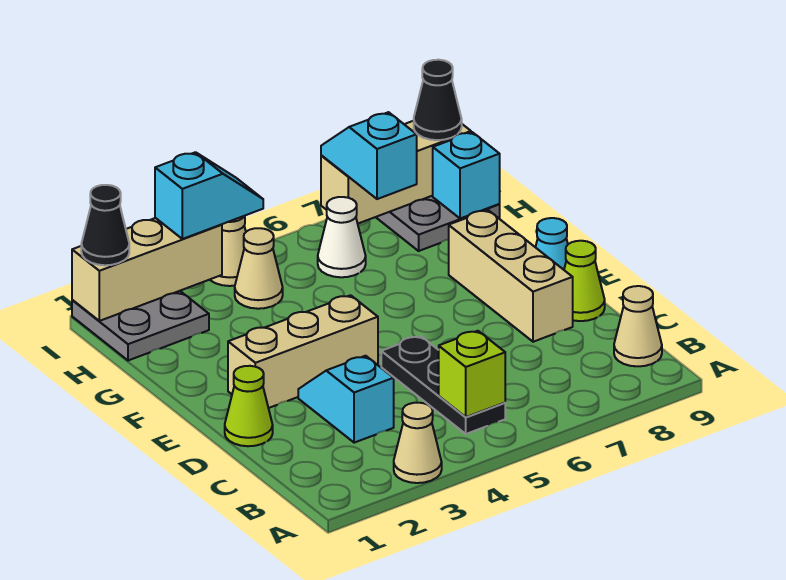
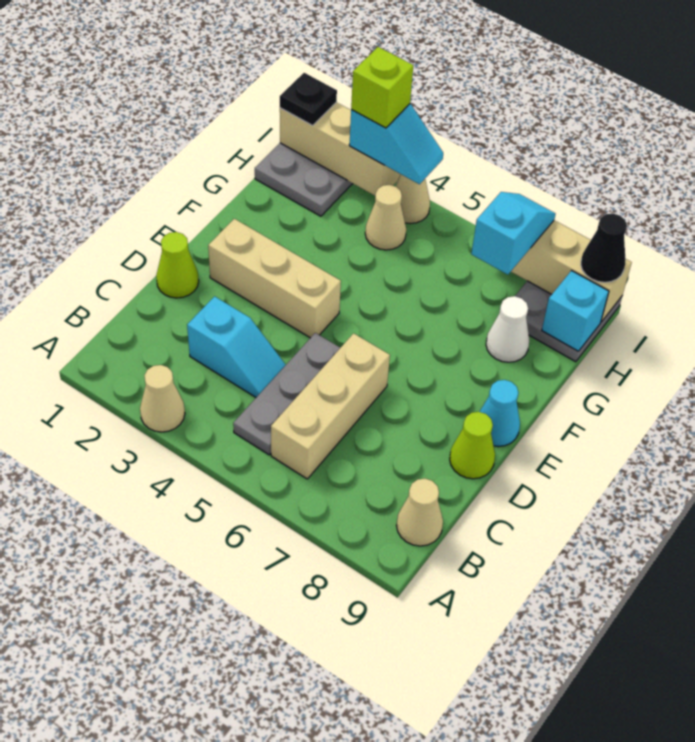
black plate B5:D5 level 1 -> grey plate B5:D5 level 1
lime brick B5 level 2 -> lime brick I3 level 4
cyan slope C3:D3 level 1 top C -> cyan slope C3:C4 level 1 top 3
tan brick D8:F8 level 1 -> tan brick B6:D6 level 1
white cone H6 level 1 -> white cone G8 level 1
black cone I1 level 3 -> black plate I1 level 3

